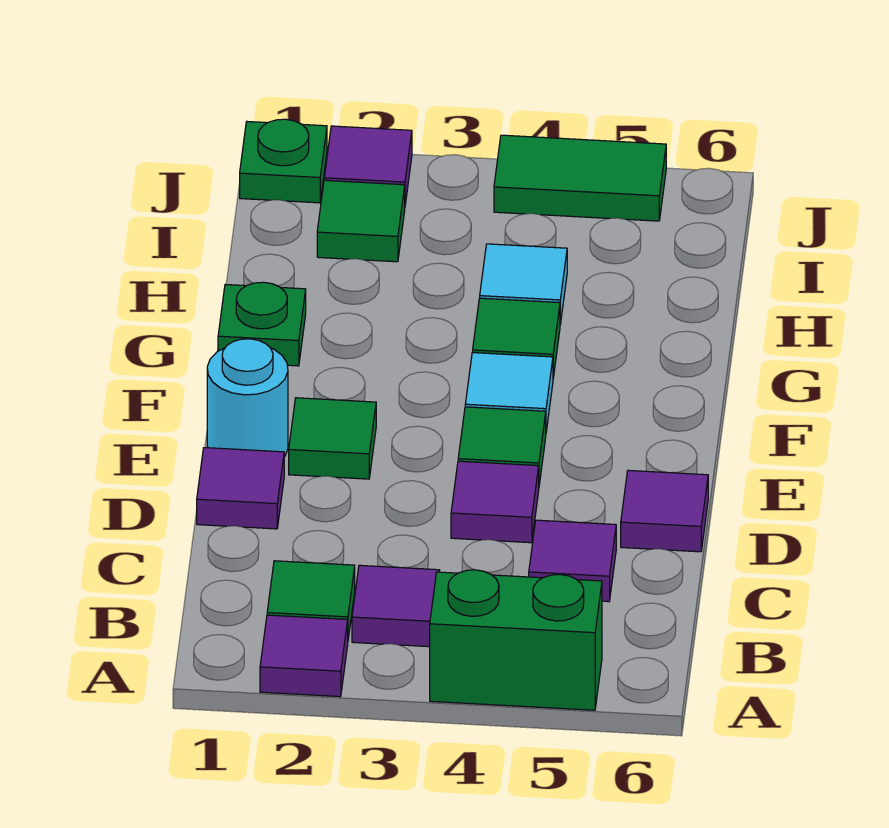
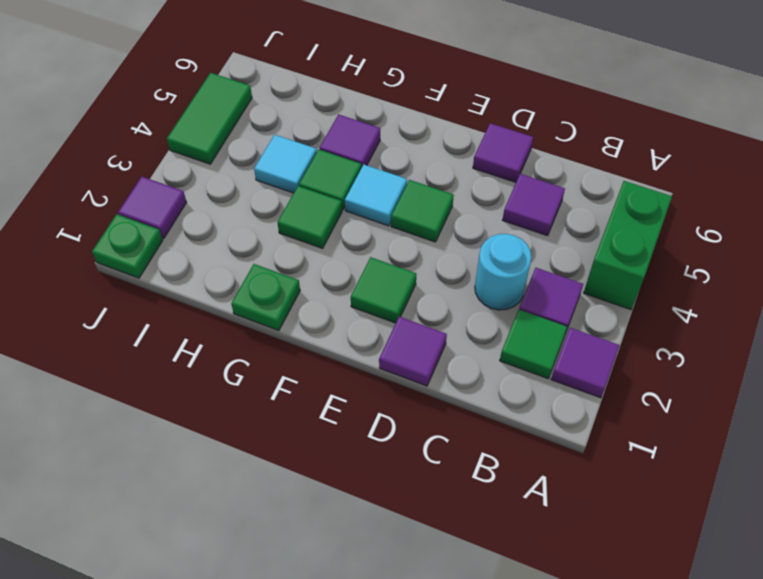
purple tile D4 level 1 -> purple tile G5 level 1
cyan round brick E1 level 1 -> cyan round brick C3 level 1
green tile I2 level 1 -> green tile G3 level 1

